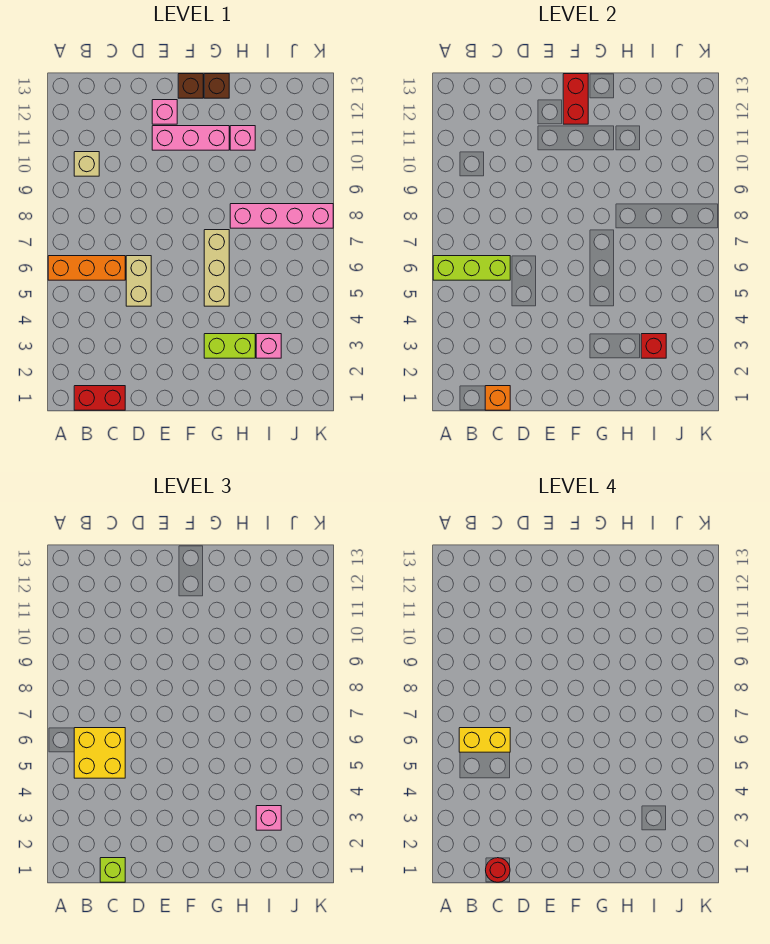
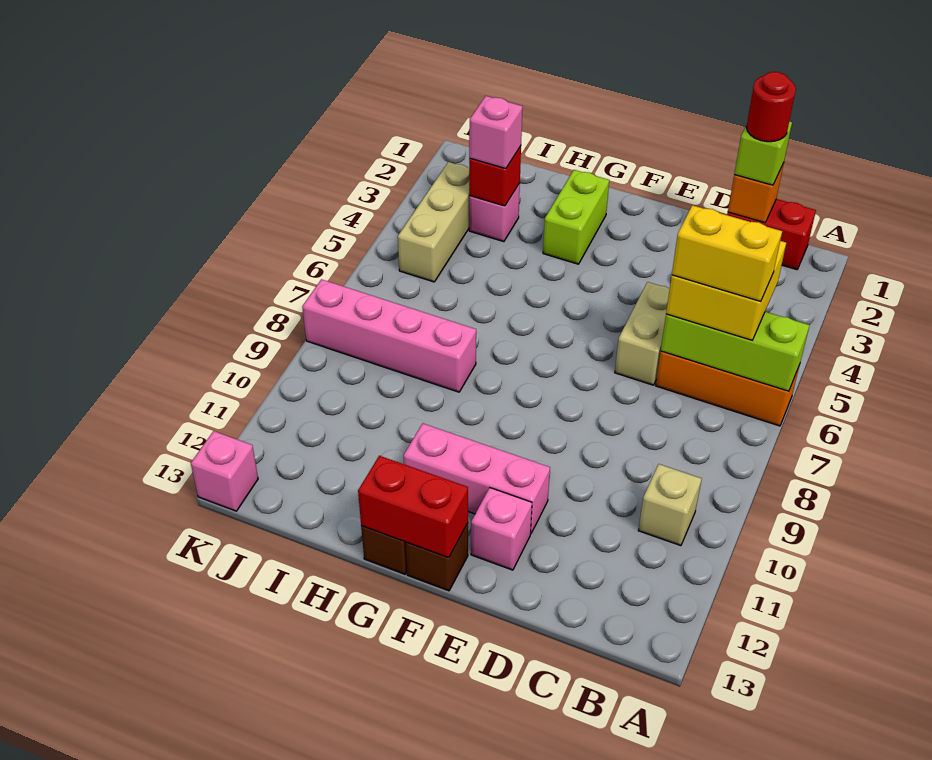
red brick F12:F13 level 2 -> red brick F13:G13 level 2
lime brick G3:H3 level 1 -> lime brick G2:G3 level 1
tan brick G5:G7 level 1 -> tan brick J3:J5 level 1
pink brick H11 level 1 -> pink brick K13 level 1

